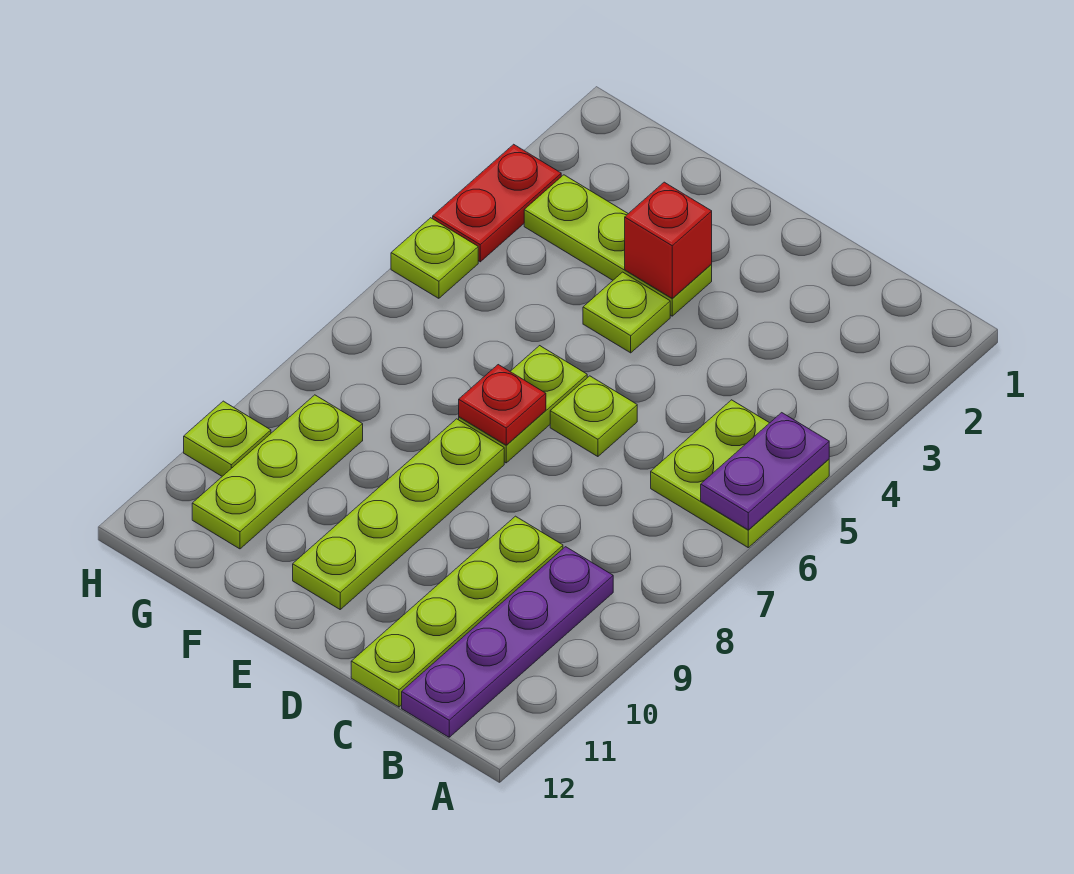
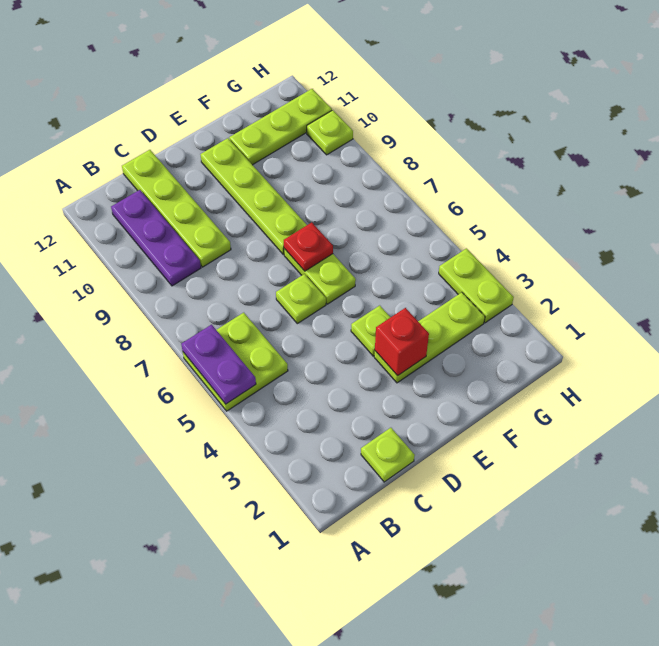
purple plate B9:B12 level 1 -> purple plate B9:B11 level 1
lime plate G9:G11 level 1 -> lime plate F11:H11 level 1
red plate H3:H4 level 1 -> lime plate H3:H4 level 1
lime plate H5 level 1 -> lime plate C1 level 1

